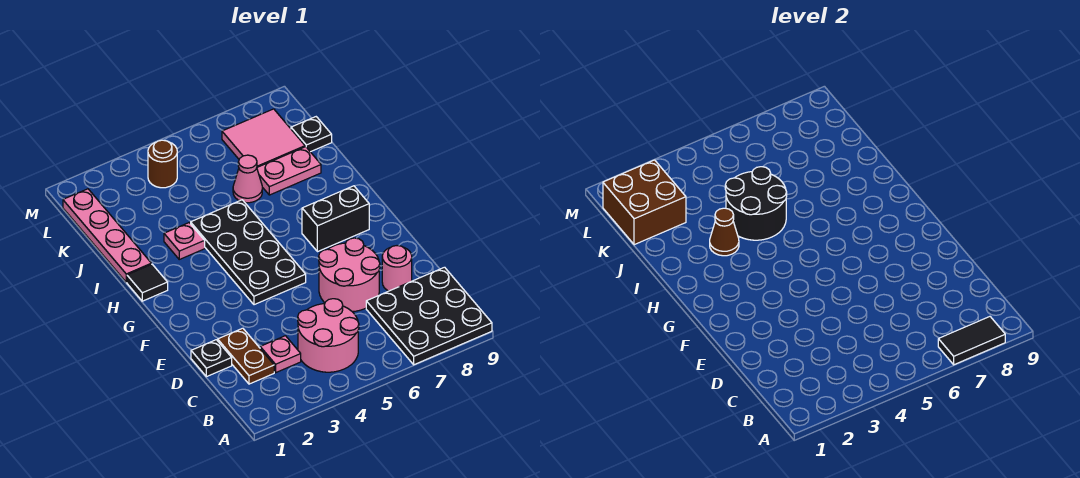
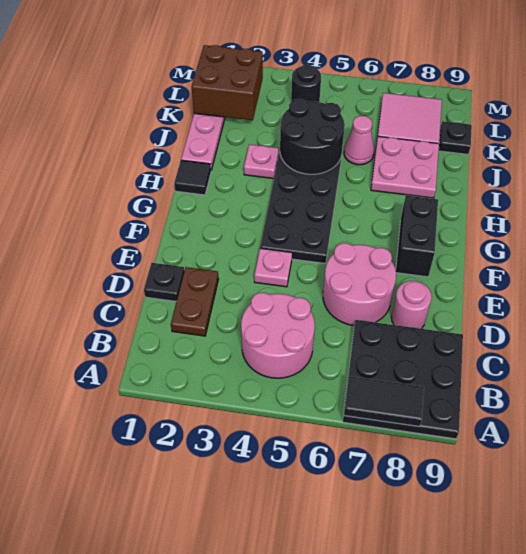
pink plate C3 level 1 -> pink plate E4 level 1
black brick G7:G8 level 1 -> black brick F8:G8 level 1
brown cone I3 level 2 -> none
pink plate J7:J8 level 1 -> pink plate I7:J8 level 1
brown round brick L4 level 1 -> black round brick L4 level 1

